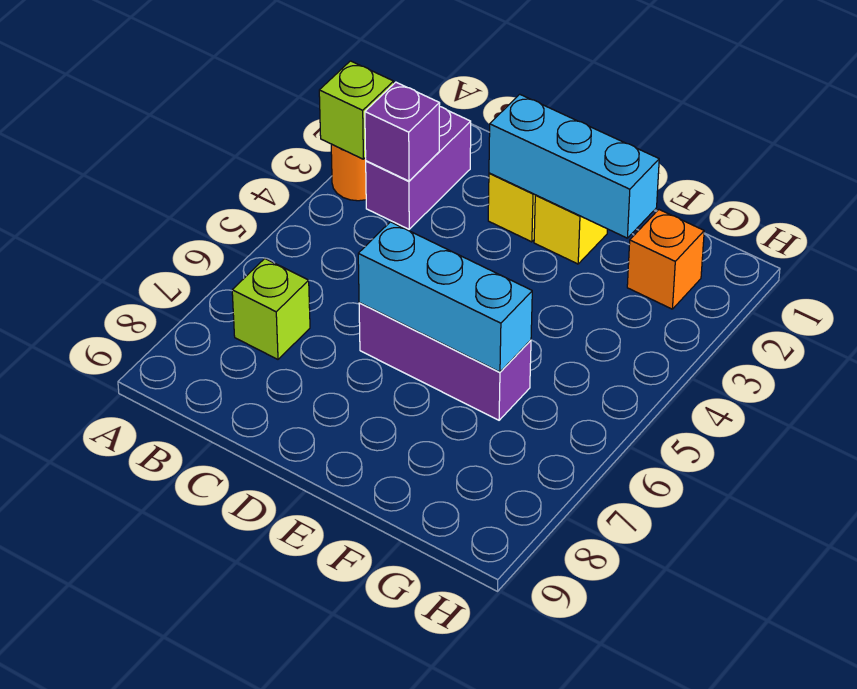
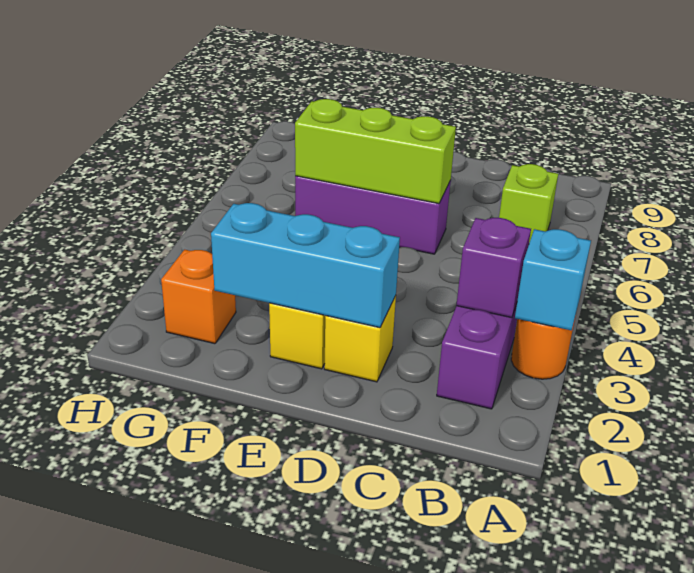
lime brick A3 level 2 -> cyan brick A3 level 2
cyan brick D6:F6 level 2 -> lime brick D6:F6 level 2

